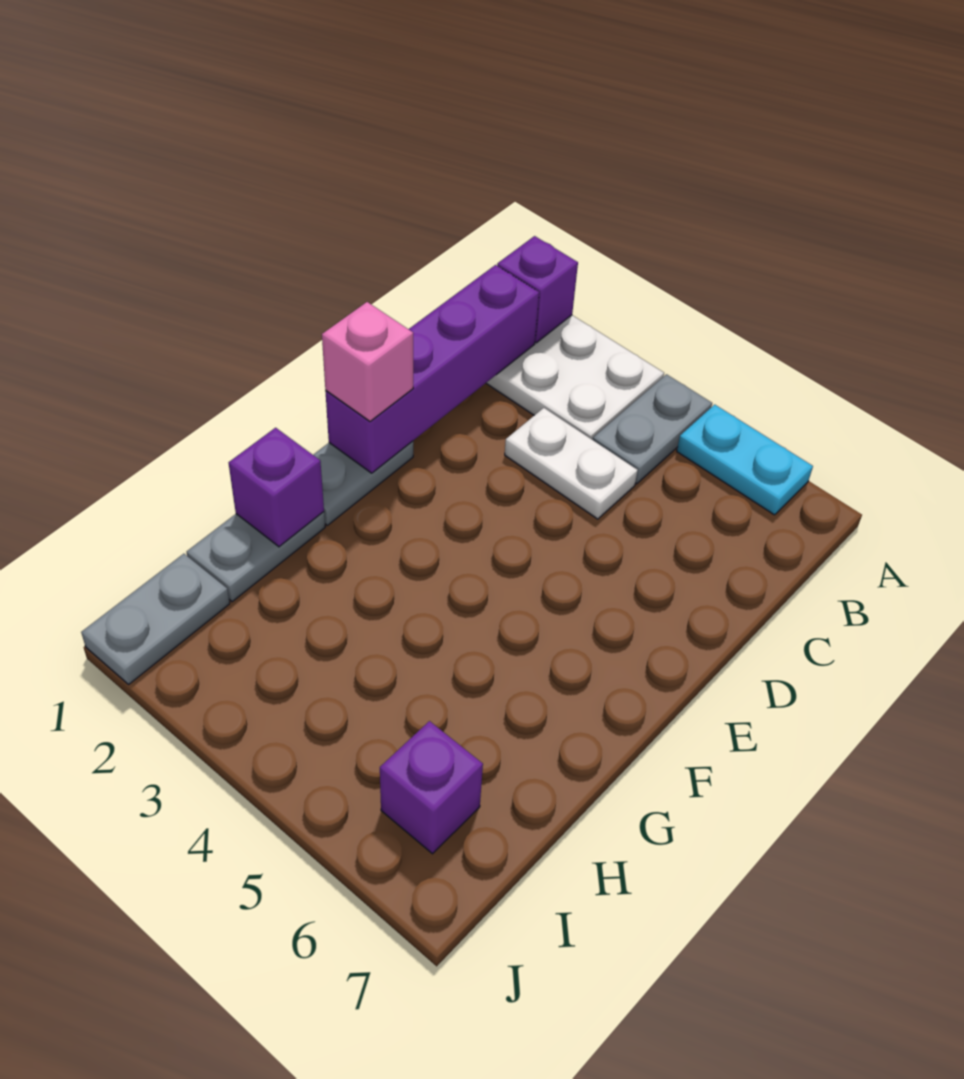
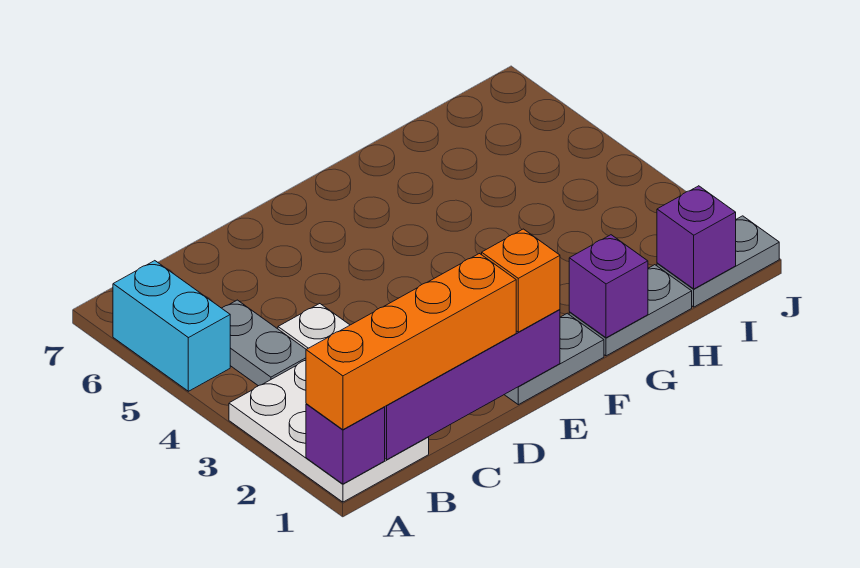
none -> orange brick A1:D1 level 3
grey plate A4:B4 level 1 -> grey plate B4:B5 level 1
cyan plate A5:A6 level 1 -> cyan brick A5:A6 level 1
pink brick E1 level 3 -> orange brick E1 level 3
purple brick I6 level 1 -> purple brick I1 level 2

